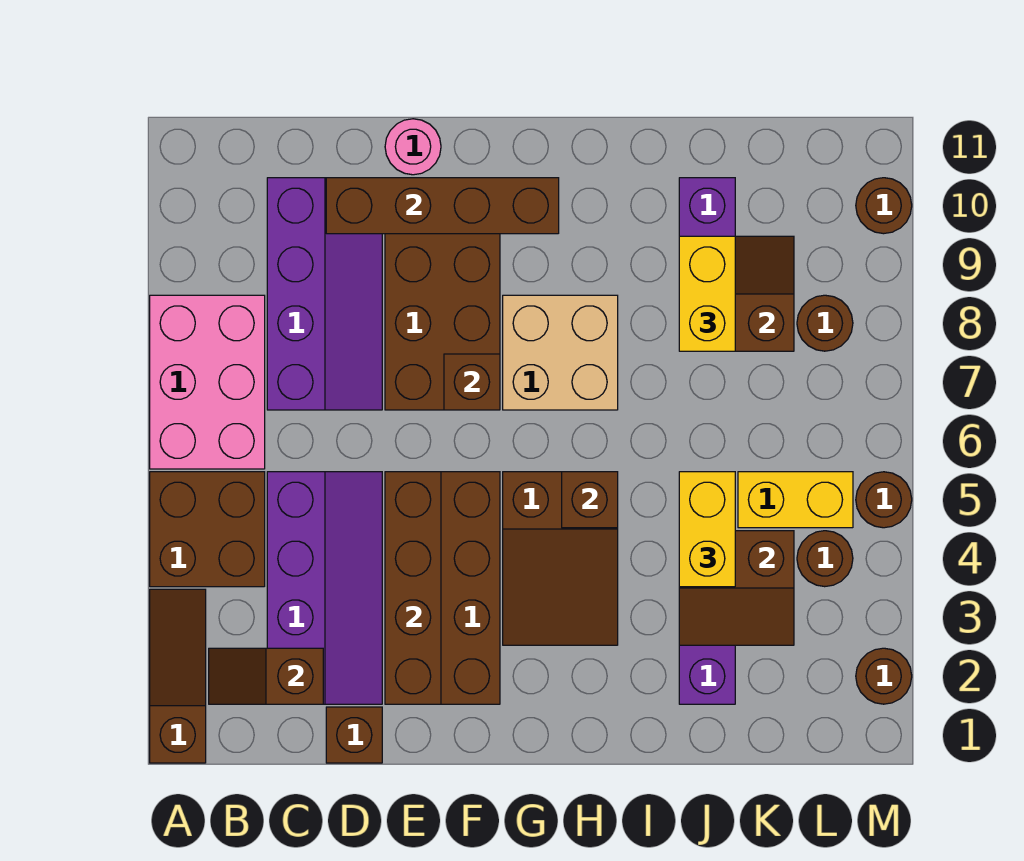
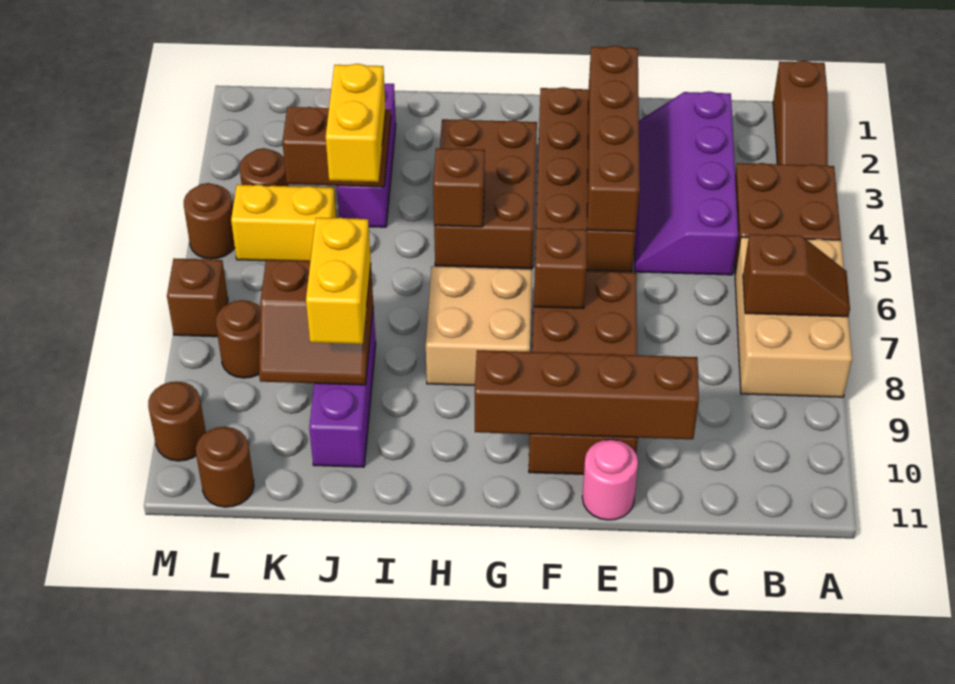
pink brick A6:B8 level 1 -> tan brick A6:B8 level 1
brown slope B2:C2 level 2 top C -> brown slope A7:B7 level 2 top B
purple slope C7:D10 level 1 top C -> none
brown brick D1 level 1 -> brown brick M7 level 1
brown slope G3:H5 level 1 top 5 -> brown brick G3:H5 level 1
brown round brick M2 level 1 -> brown round brick L11 level 1

